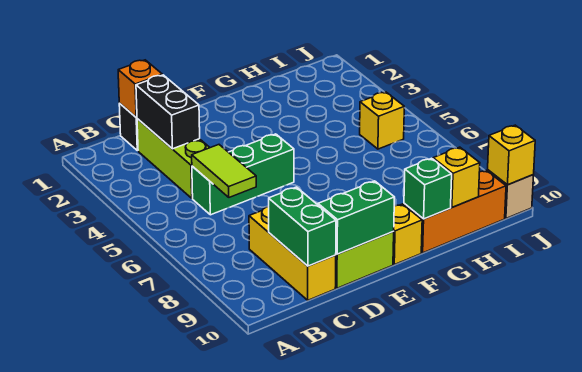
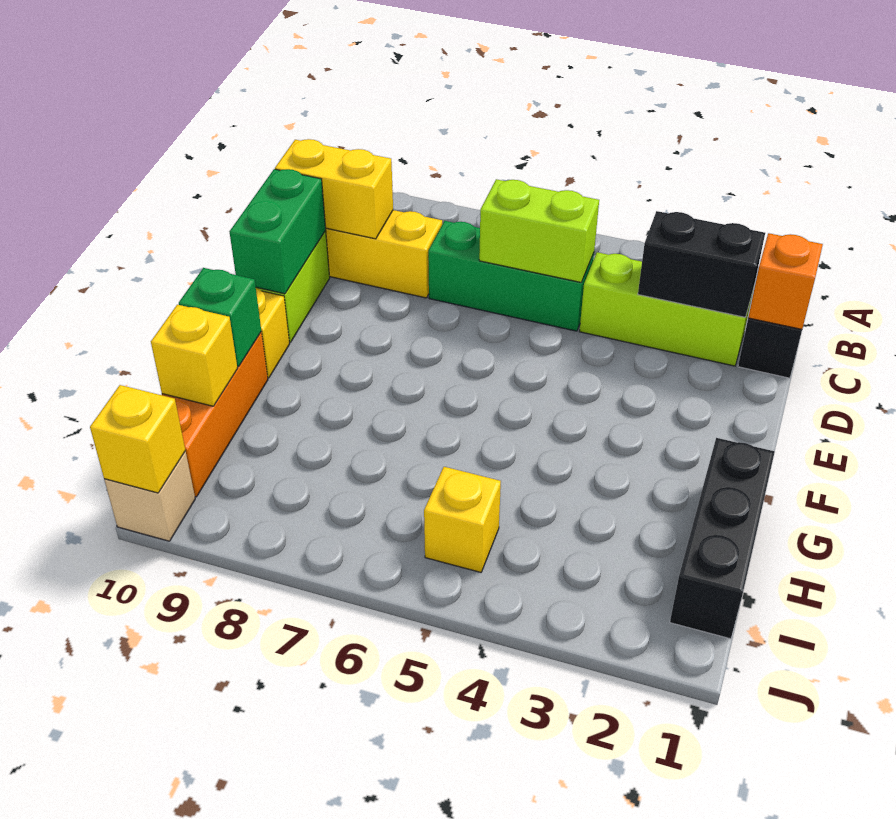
green brick C5:E5 level 1 -> green brick C5:C7 level 1
lime tile C5:C6 level 2 -> lime brick C5:C6 level 2
green brick C9:C10 level 2 -> yellow brick C9:C10 level 2
none -> black brick G1:I1 level 1

